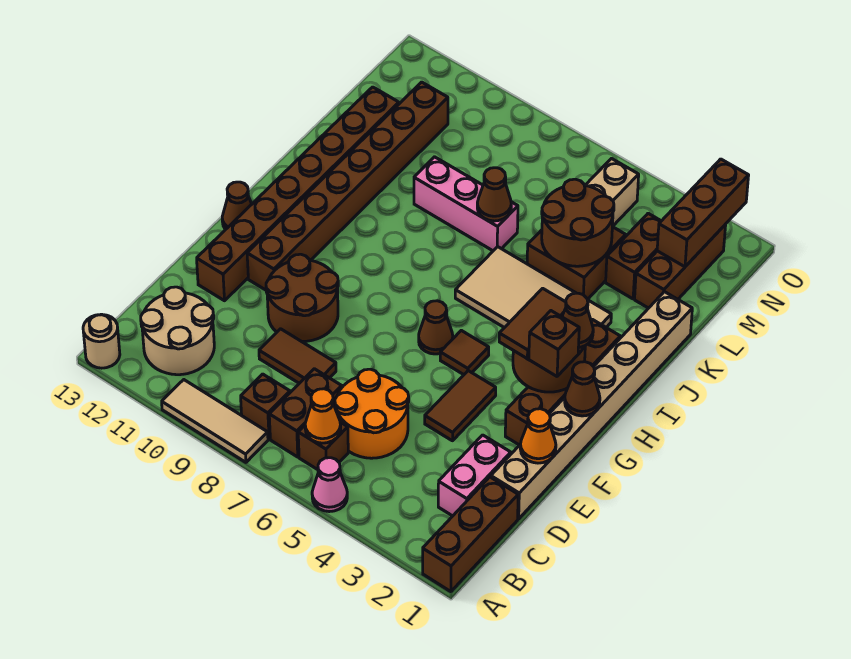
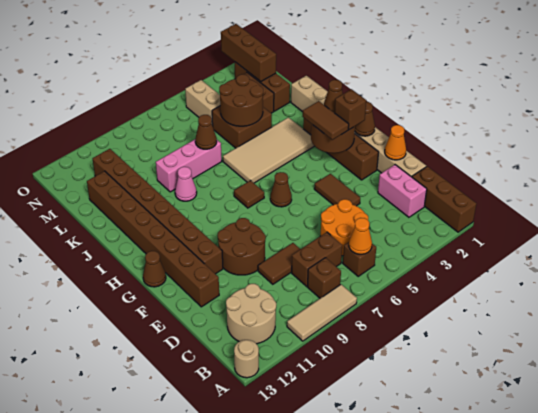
pink cone A5 level 1 -> pink cone J9 level 1
brown brick B7:C7 level 1 -> brown brick C7:C8 level 1
brown tile G5 level 1 -> brown tile H7 level 1

